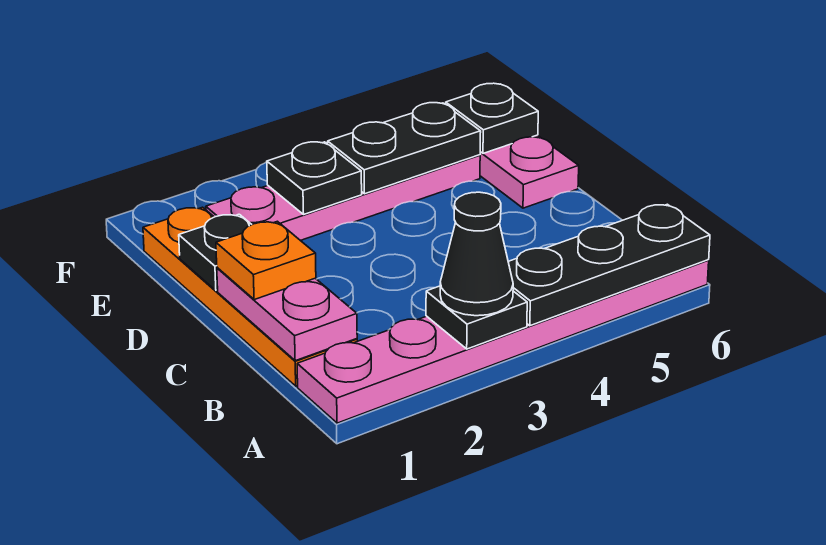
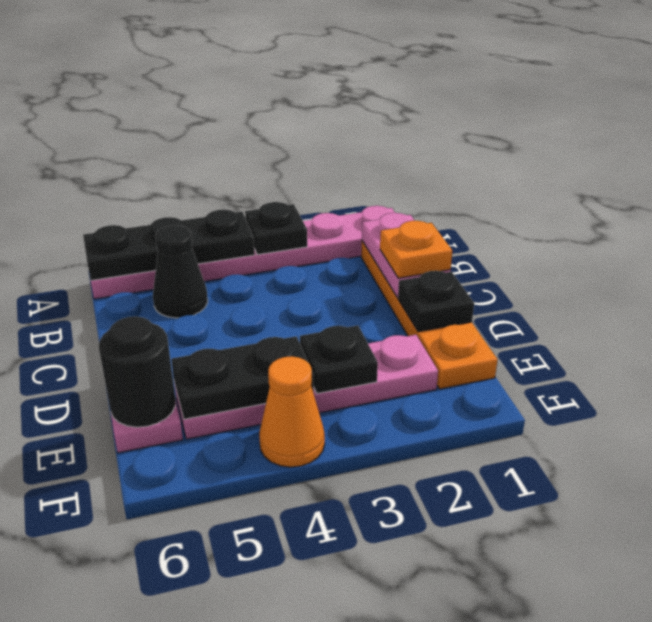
black cone A3 level 3 -> black cone B5 level 1
black plate E6 level 2 -> black round brick E6 level 2
none -> orange cone F4 level 1

